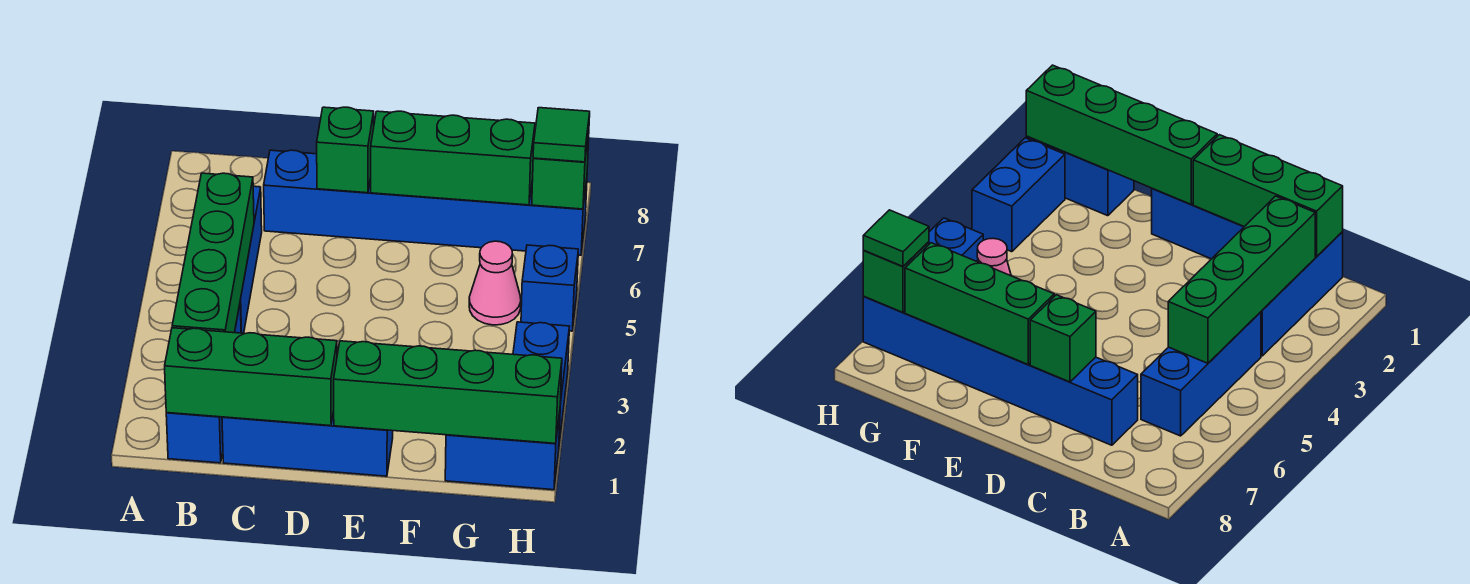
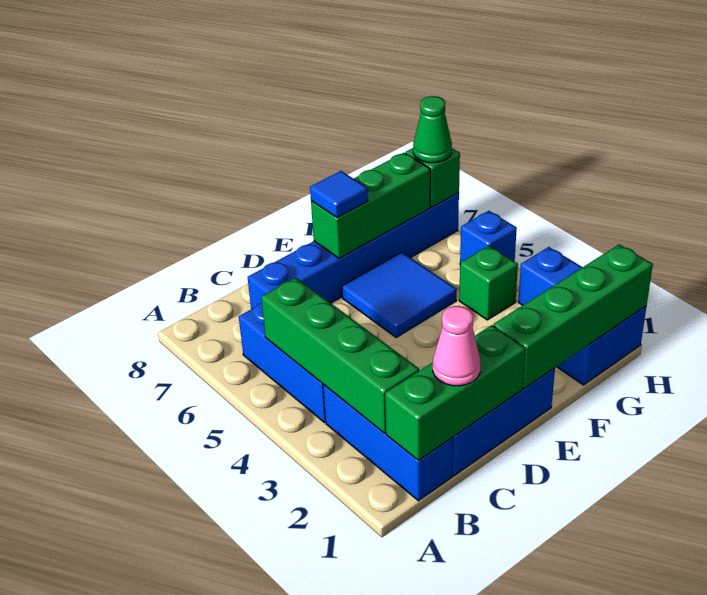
green brick D7 level 2 -> green brick G4 level 1
none -> blue tile E5:F6 level 1
none -> blue tile E7 level 3
pink cone G5 level 1 -> pink cone C1 level 3
green tile H7 level 3 -> green cone H7 level 3

